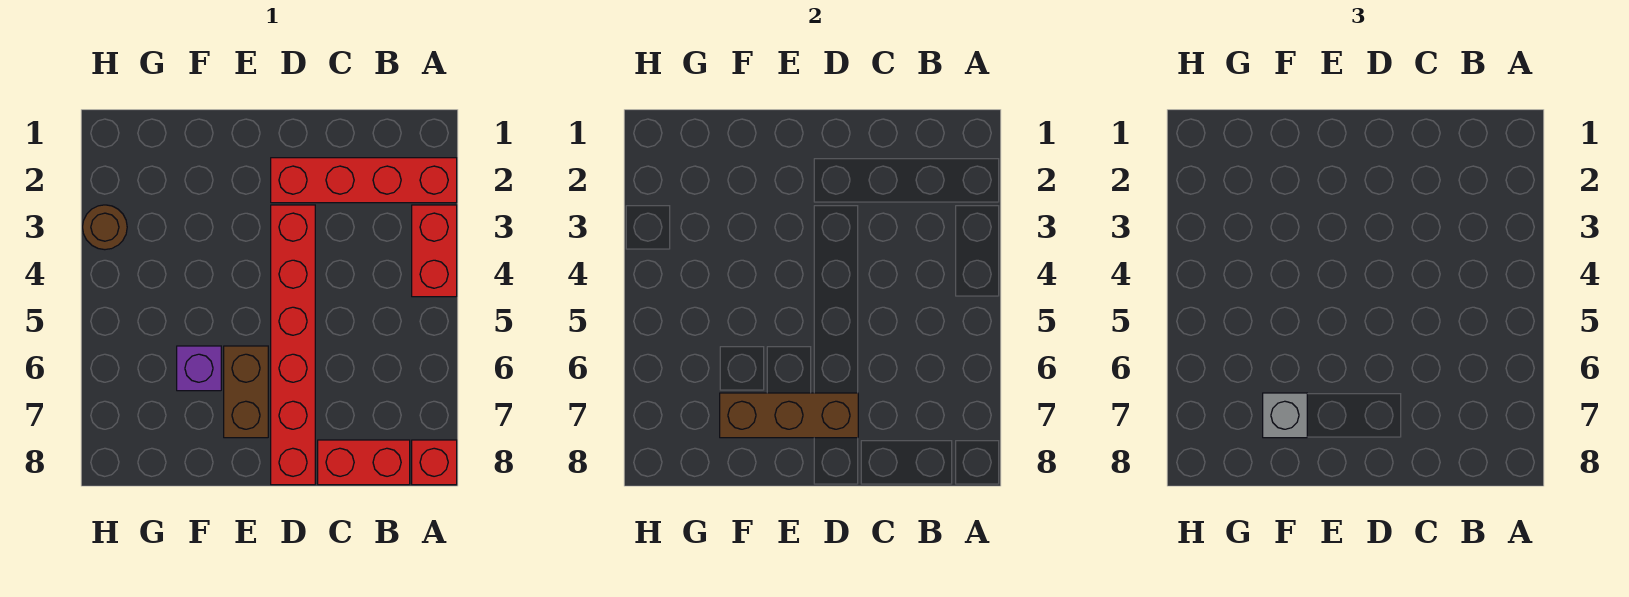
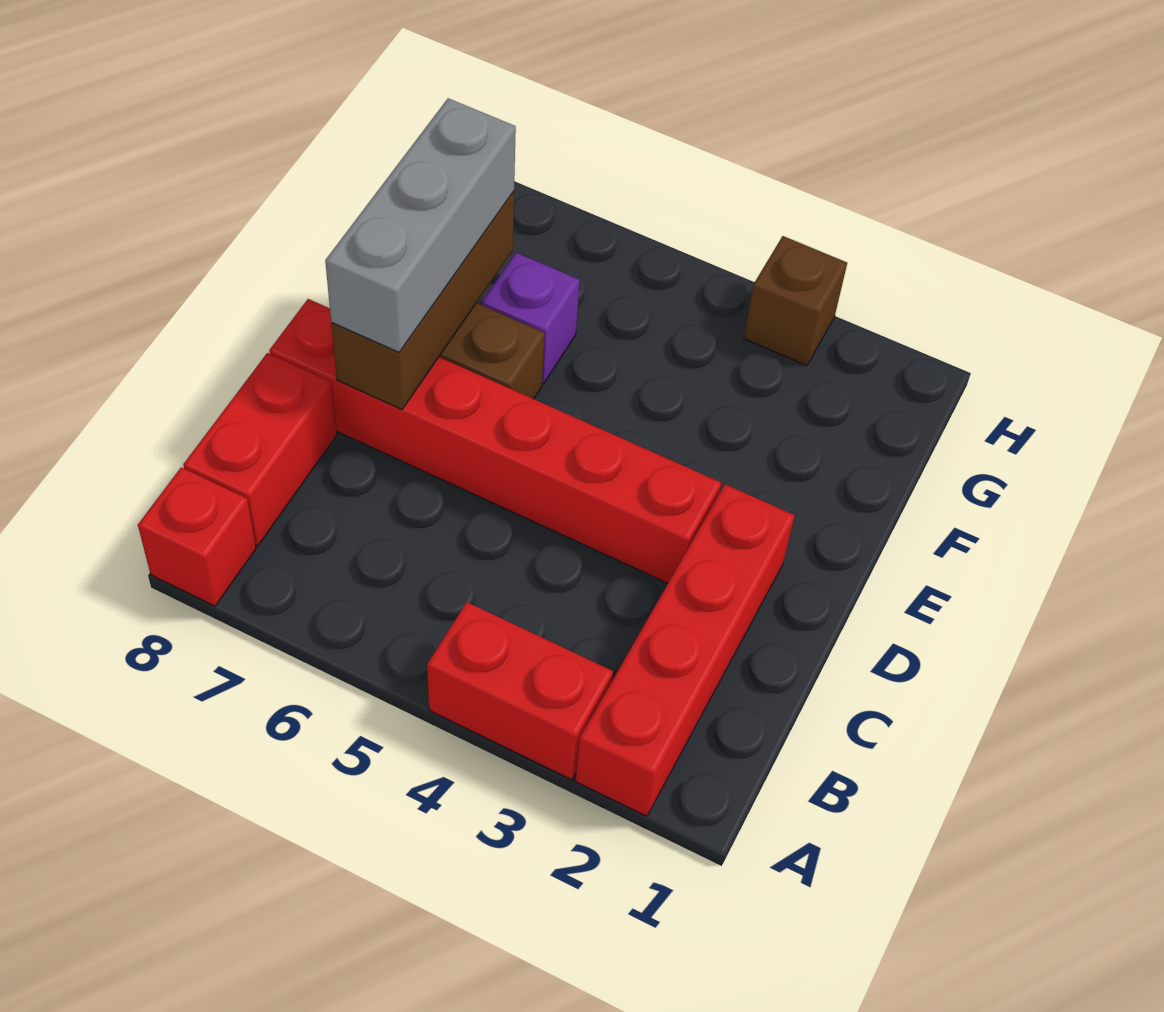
grey brick F7 level 3 -> grey brick D7:F7 level 3
brown round brick H3 level 1 -> brown brick H3 level 1

